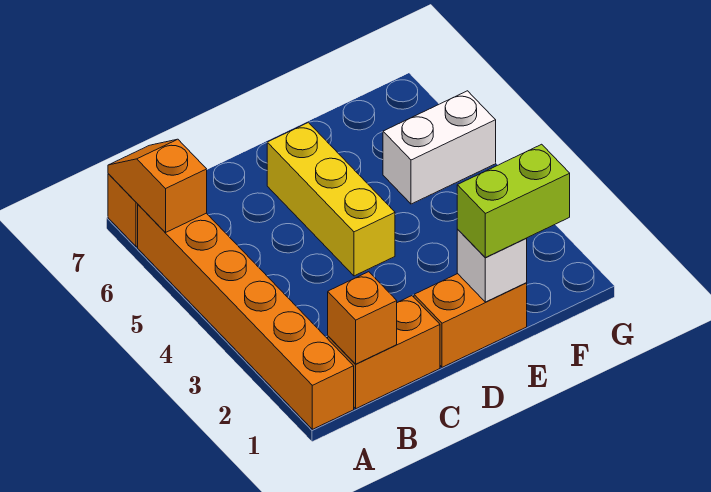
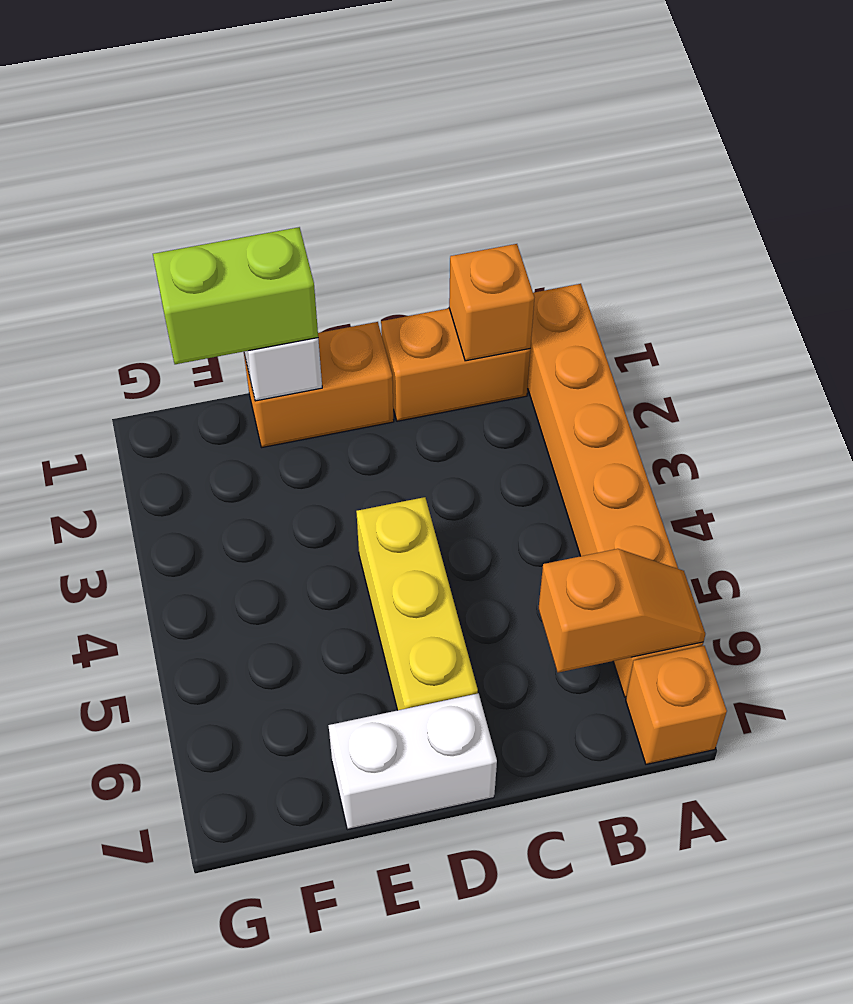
orange slope A6:A7 level 2 top 6 -> orange slope A6:B6 level 2 top B
white brick F5:G5 level 1 -> white brick D7:E7 level 1

